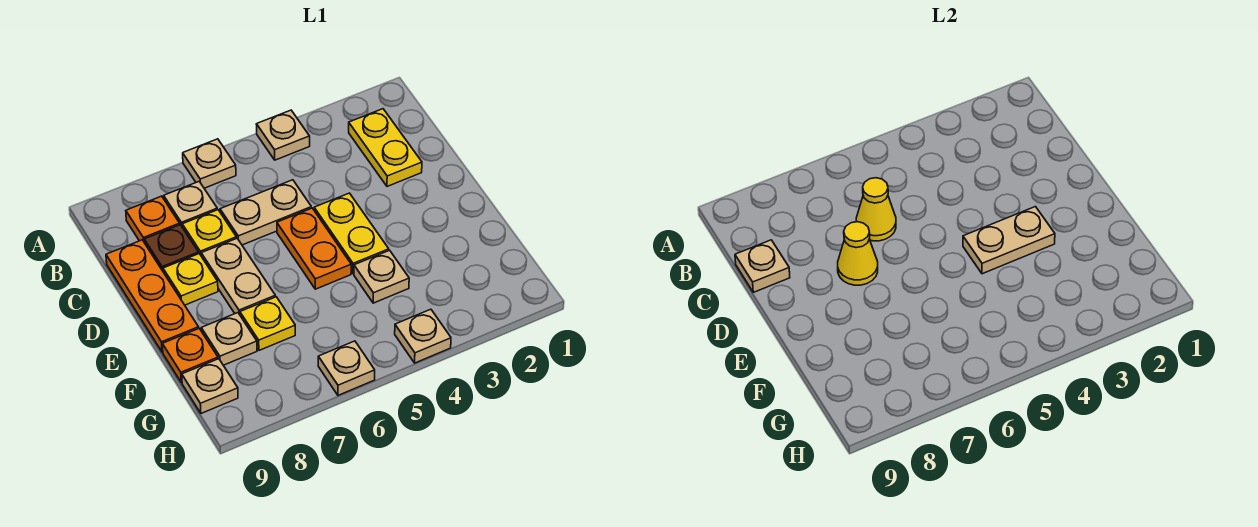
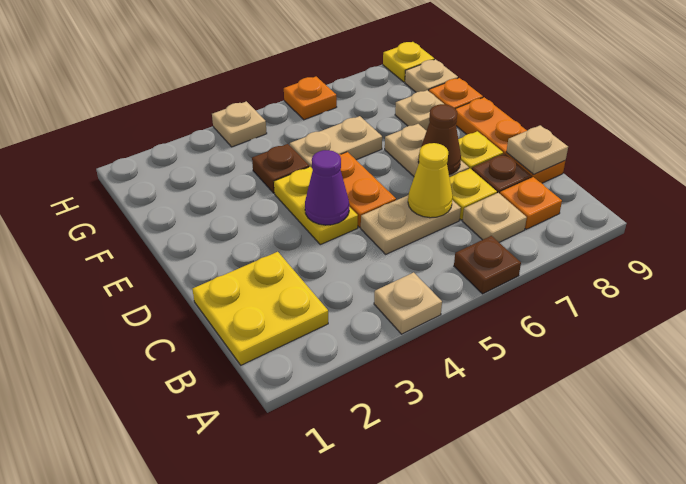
tan plate A6 level 1 -> brown plate A6 level 1
yellow plate B2:C2 level 1 -> yellow plate B1:C2 level 1
none -> purple cone D4 level 2
yellow cone D7 level 2 -> brown cone D7 level 2
tan plate E3:E4 level 2 -> tan plate F5:F6 level 1
tan plate F4 level 1 -> brown plate F4 level 1
yellow plate F7 level 1 -> yellow plate H9 level 1
tan plate H6 level 1 -> orange plate H6 level 1

